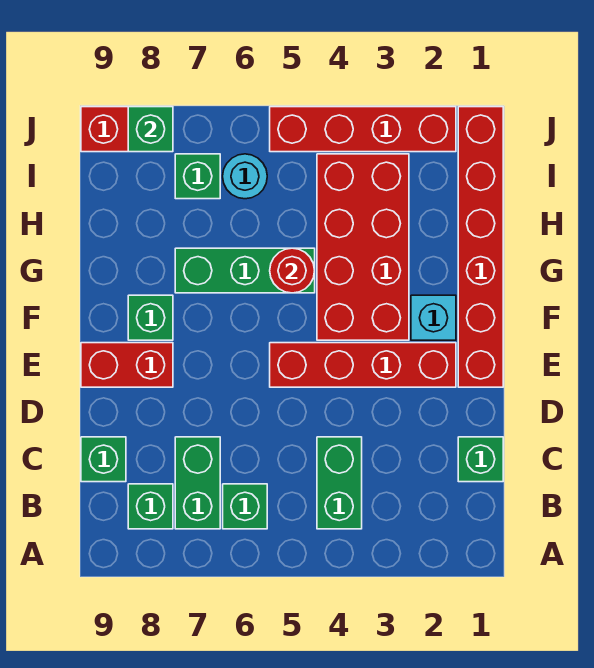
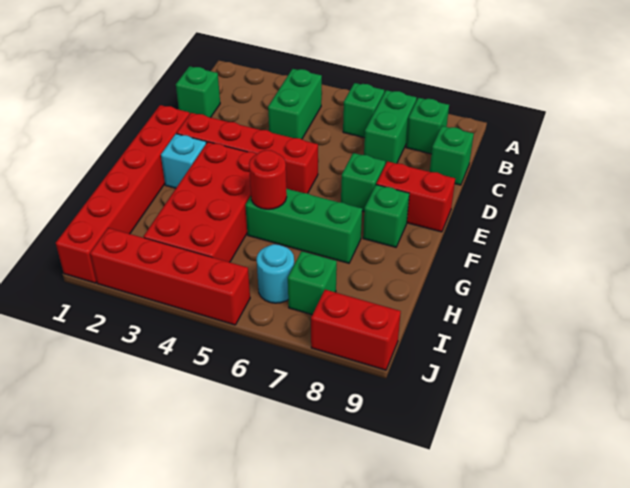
green brick J8 level 2 -> green brick E7 level 1

